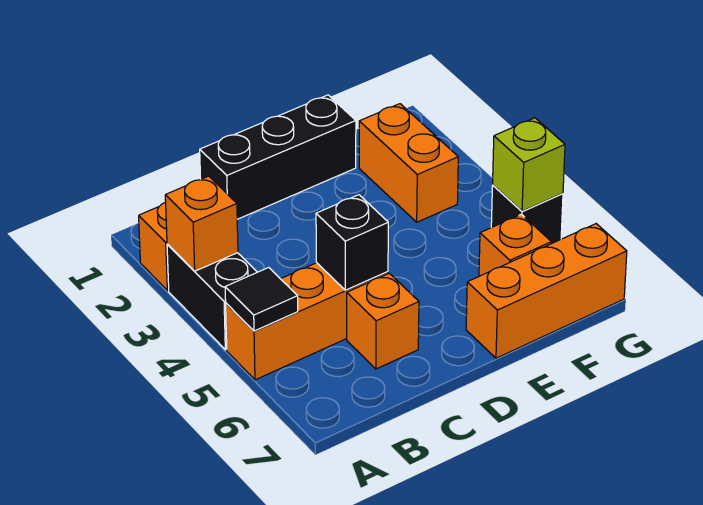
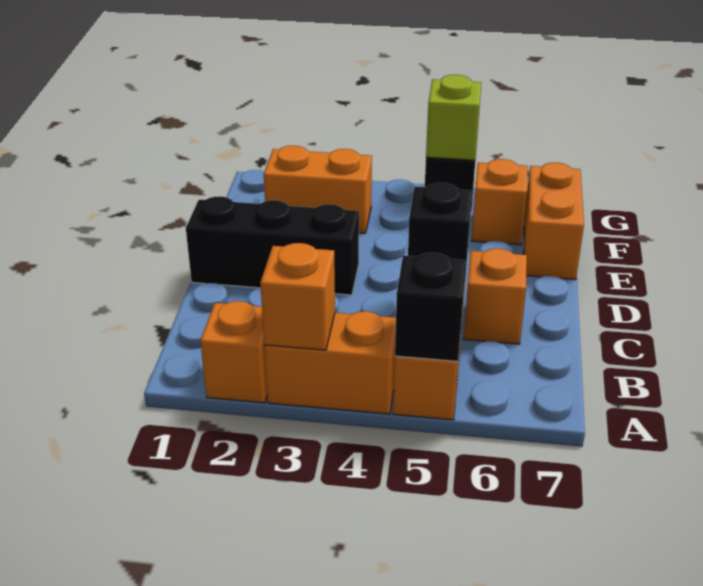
black brick A3:A4 level 1 -> orange brick A3:A4 level 1
black tile A5 level 2 -> black brick A5 level 2
black brick C1:E1 level 1 -> black brick D1:D3 level 1
orange brick E7:G7 level 1 -> orange brick E7:F7 level 1

